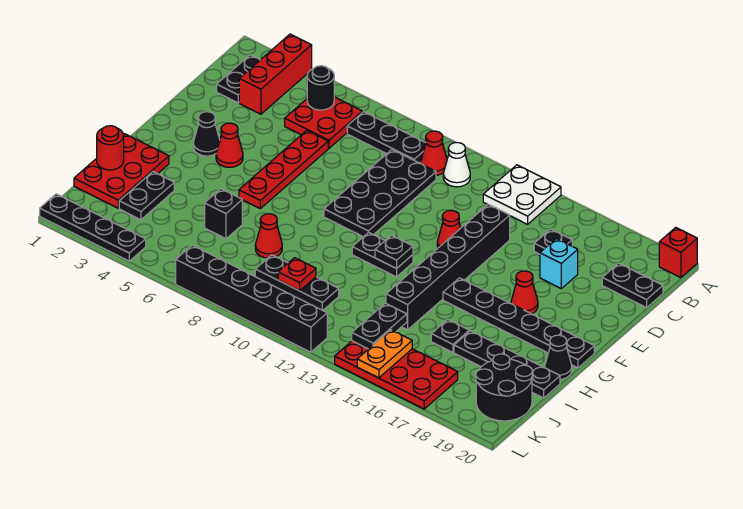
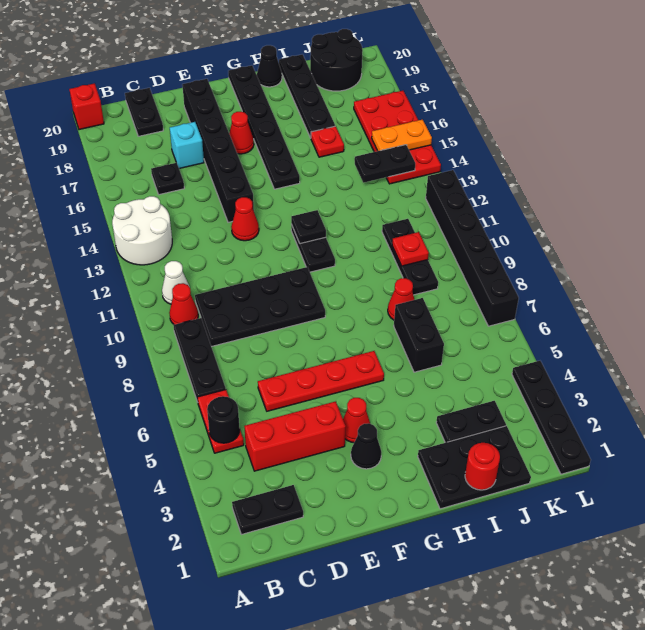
red brick A3:C3 level 1 -> red brick C4:E4 level 1
white plate A13:B14 level 1 -> white round brick A13:B14 level 1
red plate B5:C6 level 1 -> red plate B5:B6 level 1
black brick D14:I14 level 1 -> black brick E14:E19 level 1
red plate H1:J2 level 1 -> black plate H1:J2 level 1
black brick I6 level 1 -> black brick I6:I7 level 1
black plate I16 level 1 -> red plate I16 level 1

